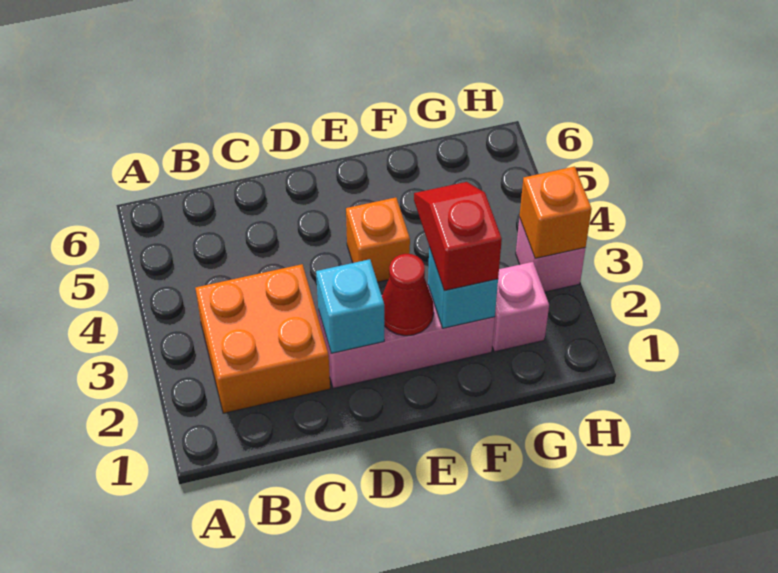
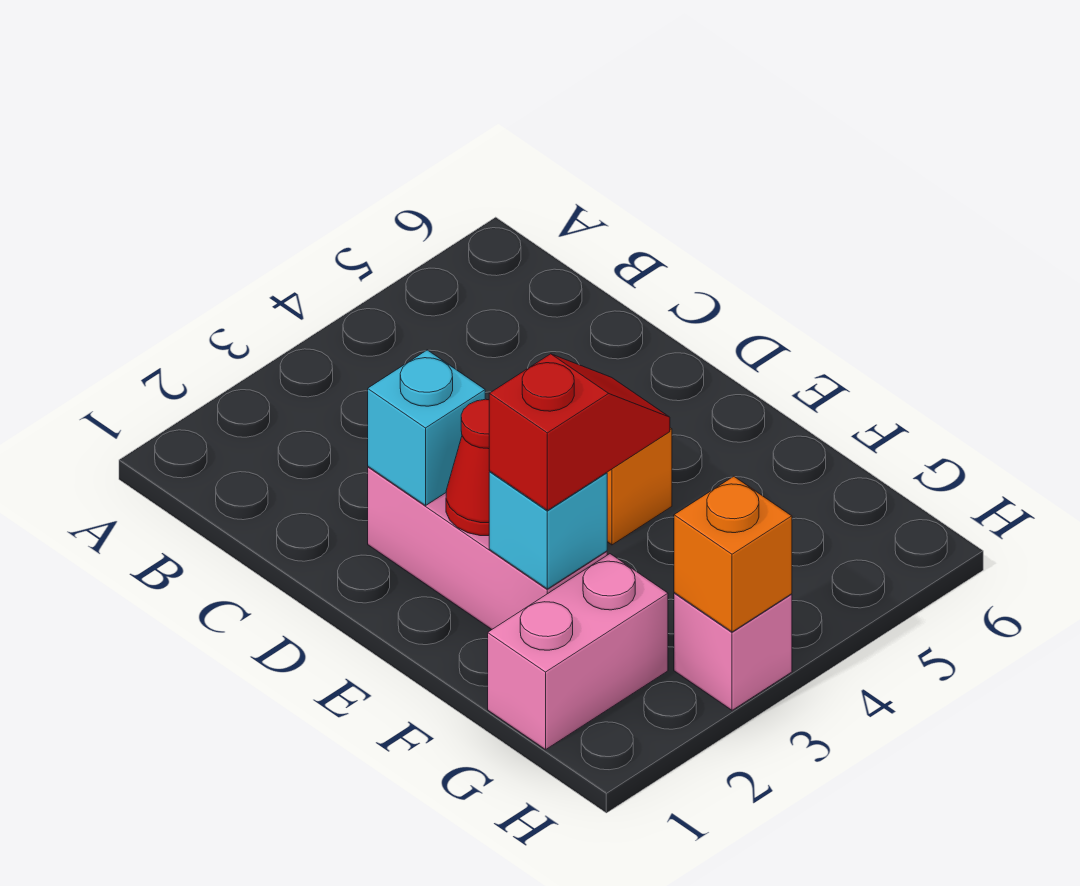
orange brick B2:C3 level 1 -> none
pink brick G2 level 1 -> pink brick G1:G2 level 1

